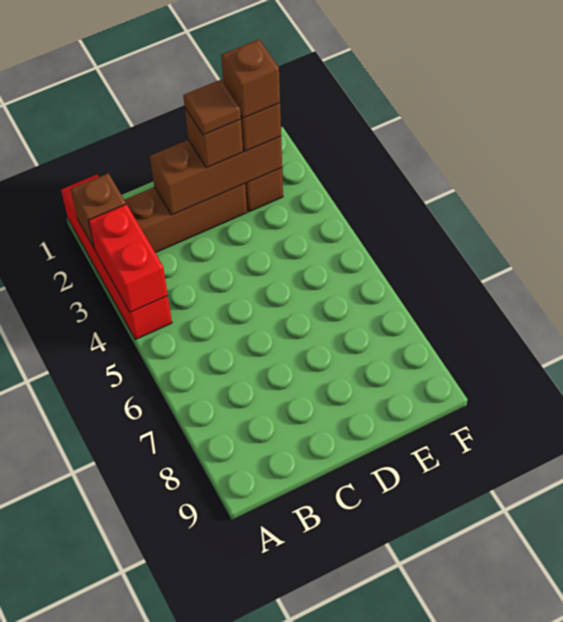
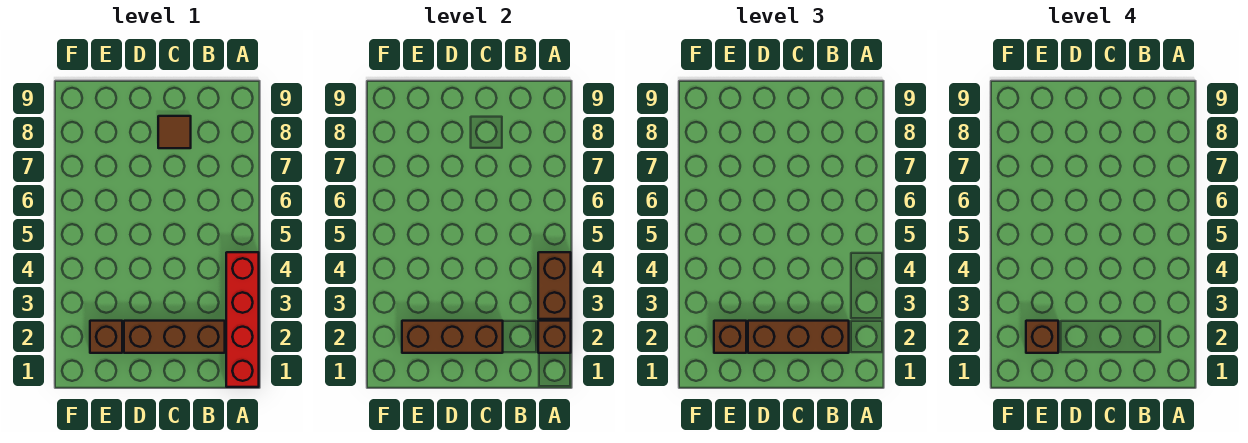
red brick A3:A4 level 2 -> brown brick A3:A4 level 2
brown brick D2 level 3 -> brown brick B2:D2 level 3
brown tile D2 level 4 -> brown tile C8 level 1

